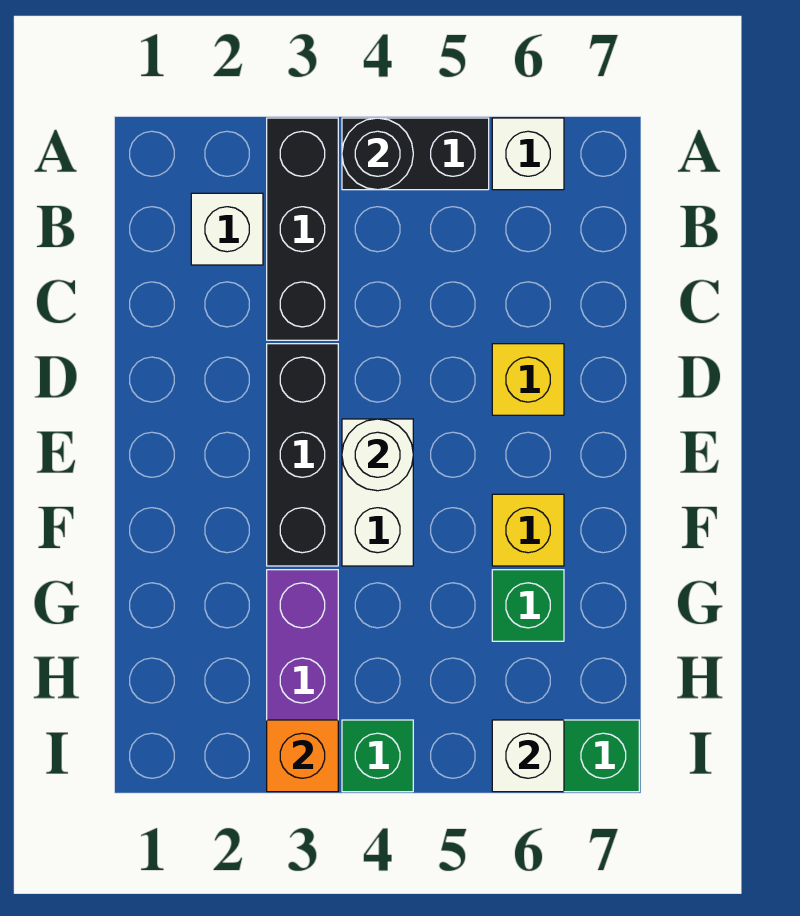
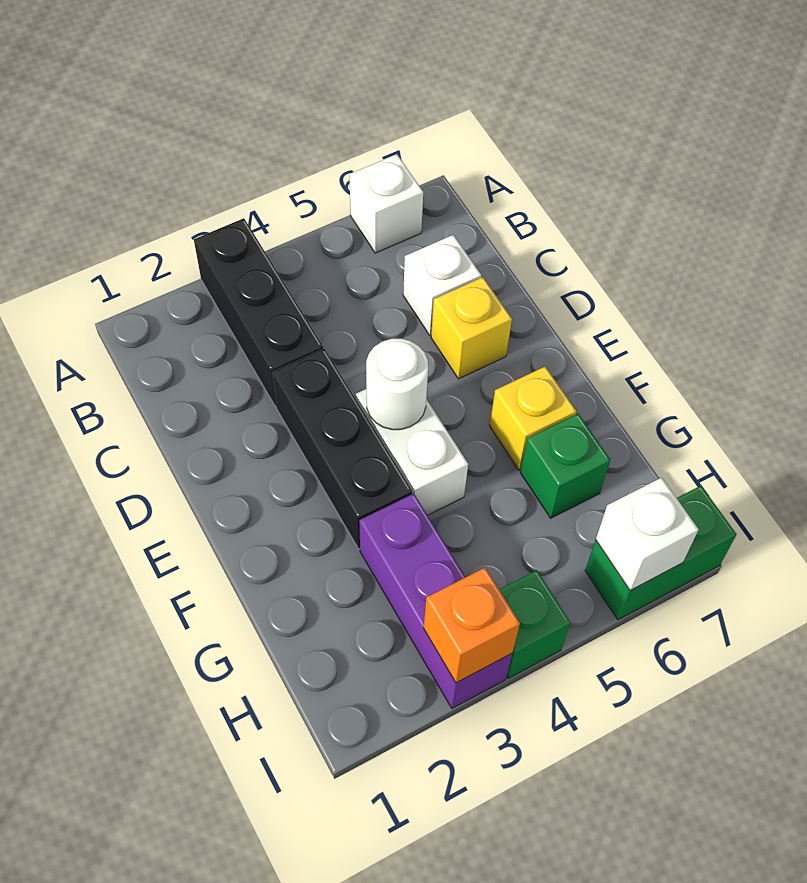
black brick A4:A5 level 1 -> none
black round brick A4 level 2 -> none
white brick B2 level 1 -> white brick C6 level 1

